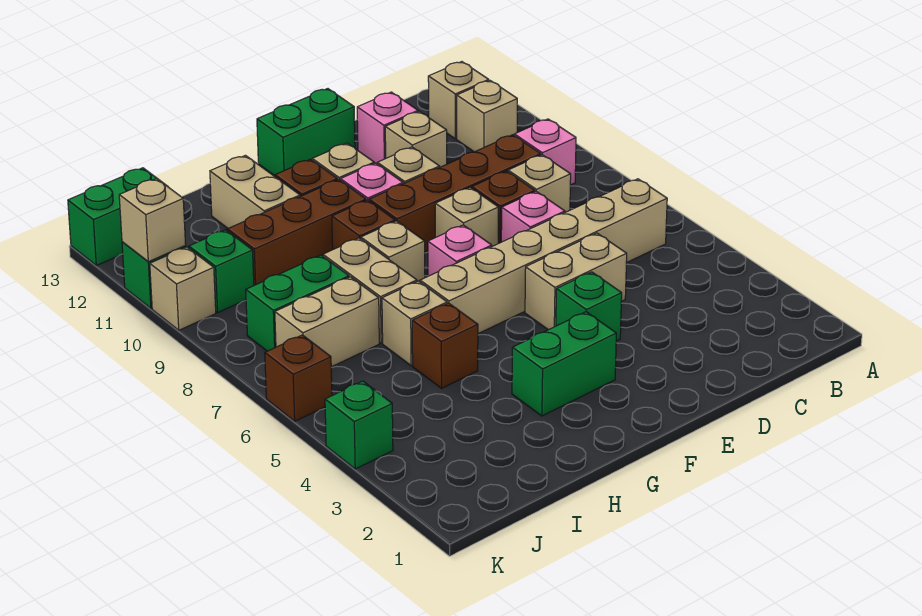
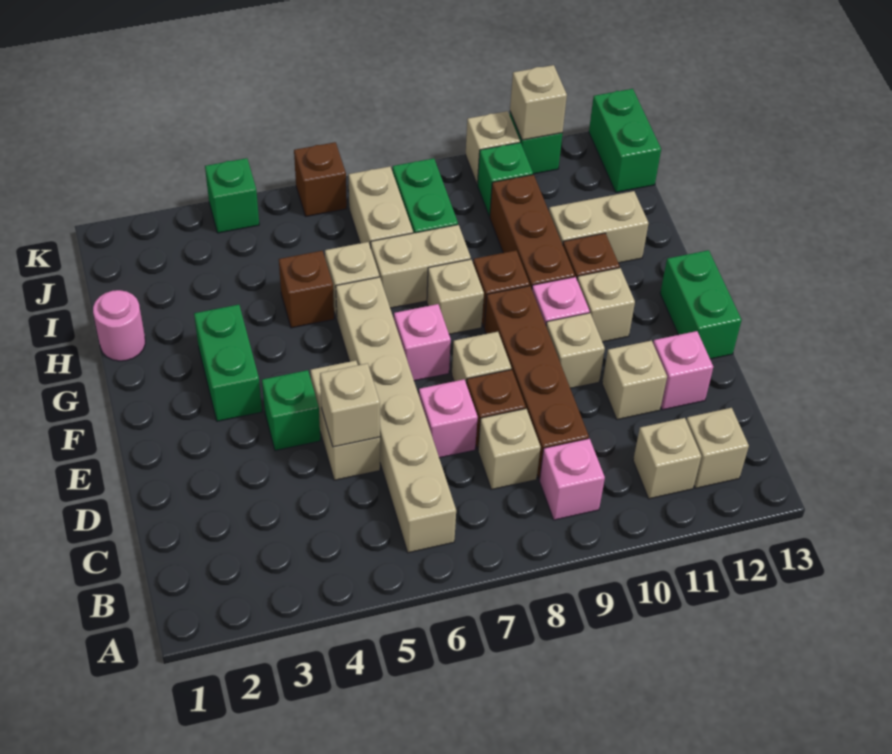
none -> tan brick D5 level 2
none -> pink round brick H1 level 1

